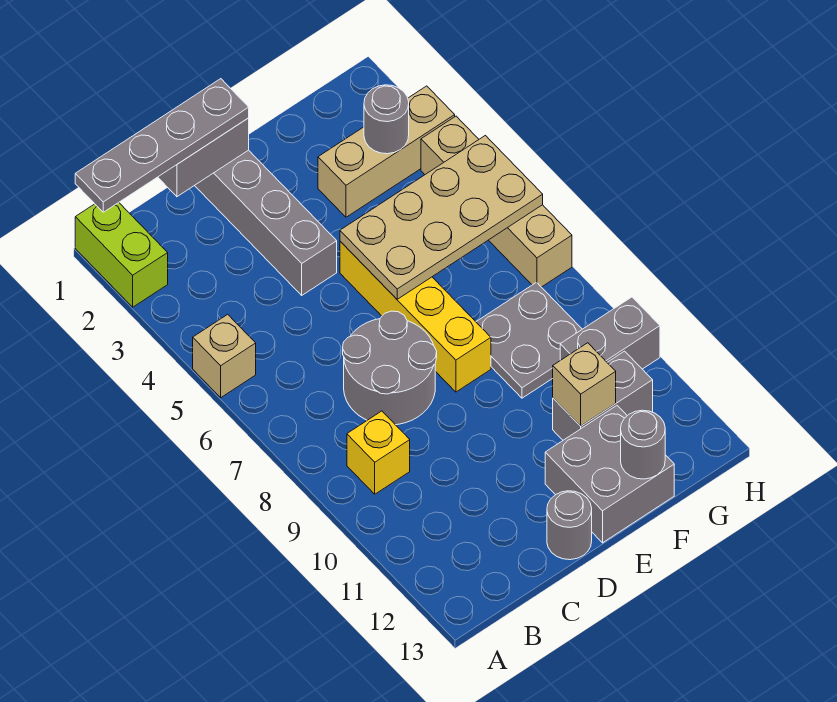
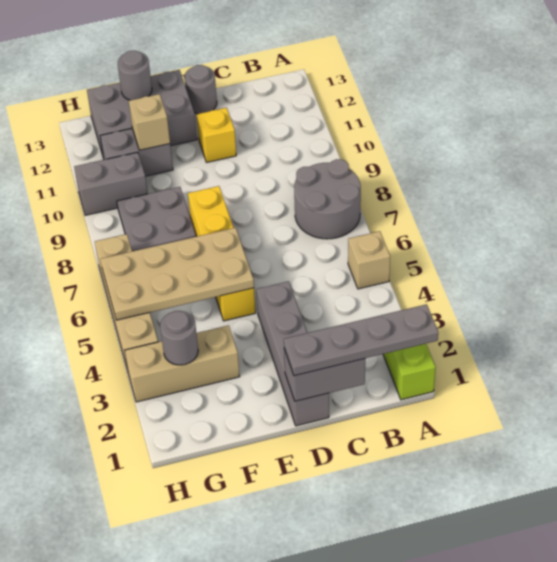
yellow brick B9 level 1 -> yellow brick D11 level 1
grey round brick C7:D8 level 1 -> grey round brick A7:B8 level 1
grey brick E12:F13 level 1 -> grey brick E12:G13 level 1

